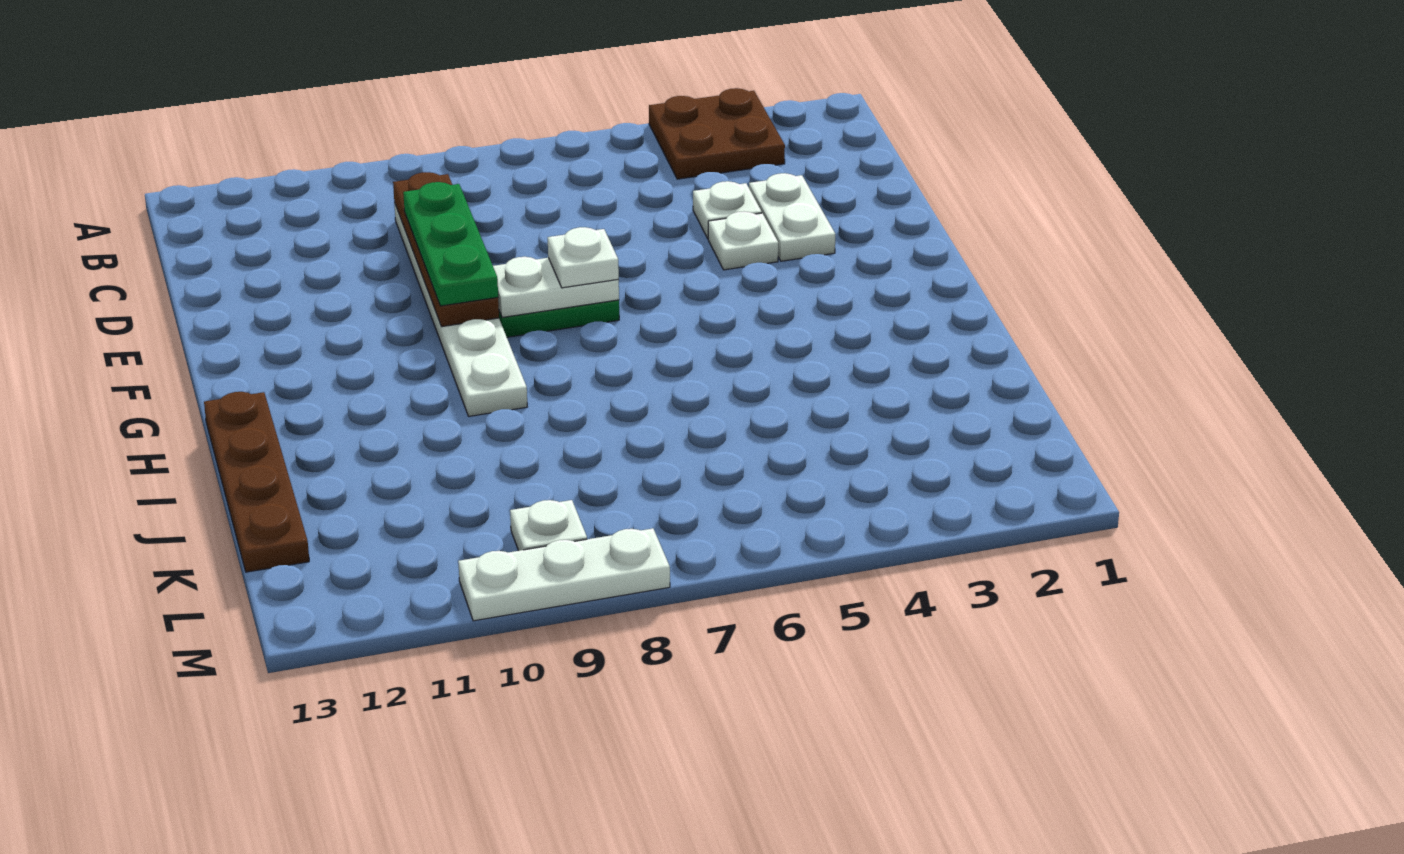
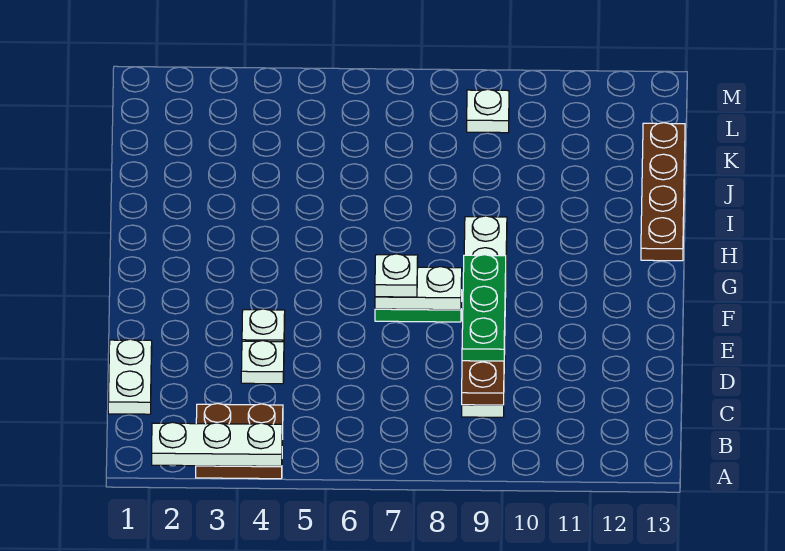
white plate D3:E3 level 1 -> white plate C1:D1 level 1
white plate M8:M10 level 1 -> white plate A2:A4 level 2

